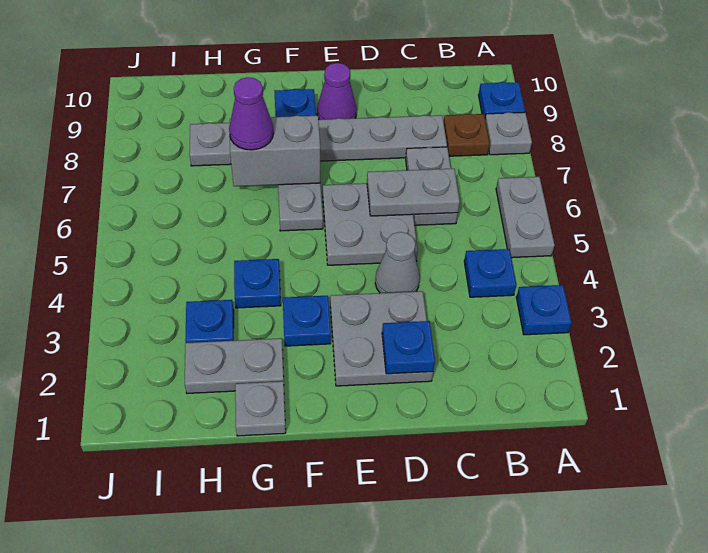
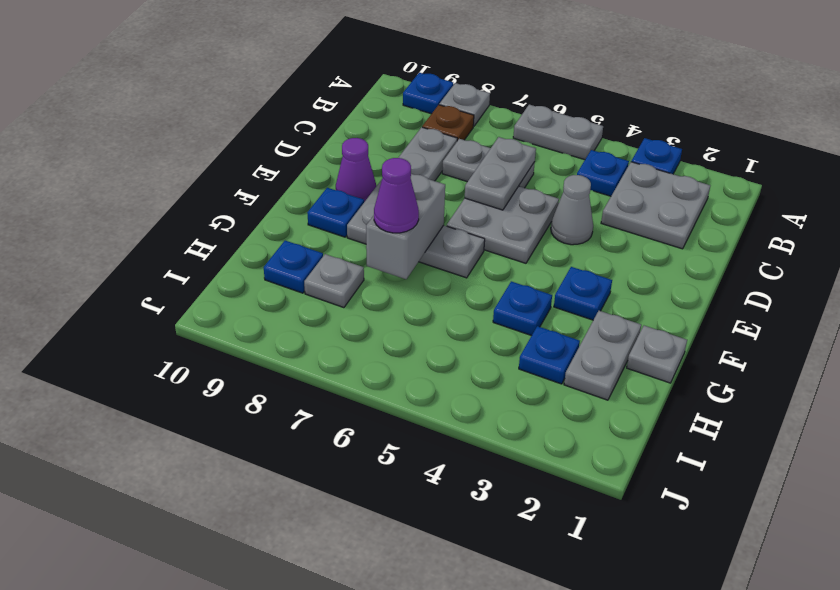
grey plate D2:E3 level 1 -> grey plate B2:C3 level 1
blue plate D2 level 2 -> blue plate H9 level 1

